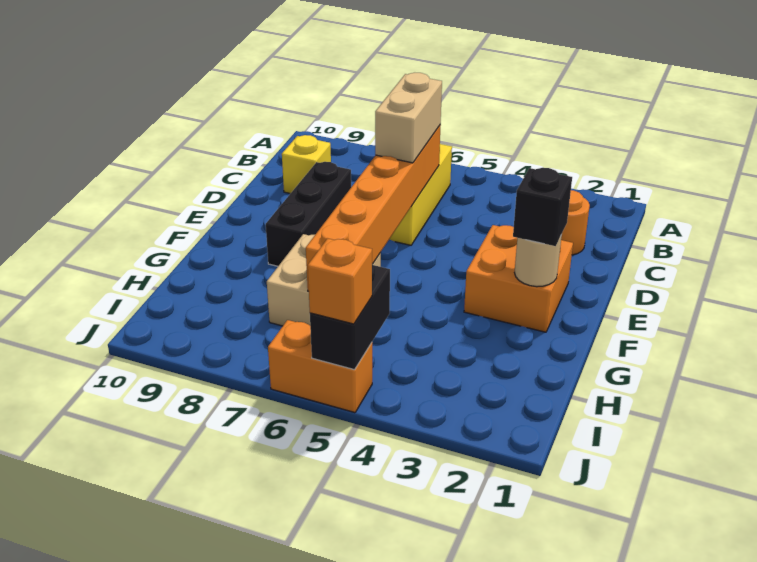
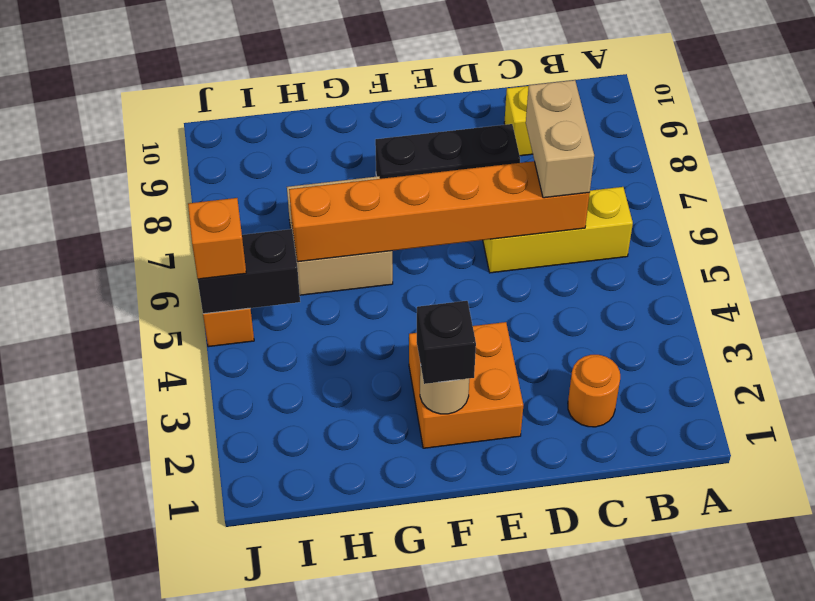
tan brick C6:D6 level 3 -> tan brick C6:C7 level 3

